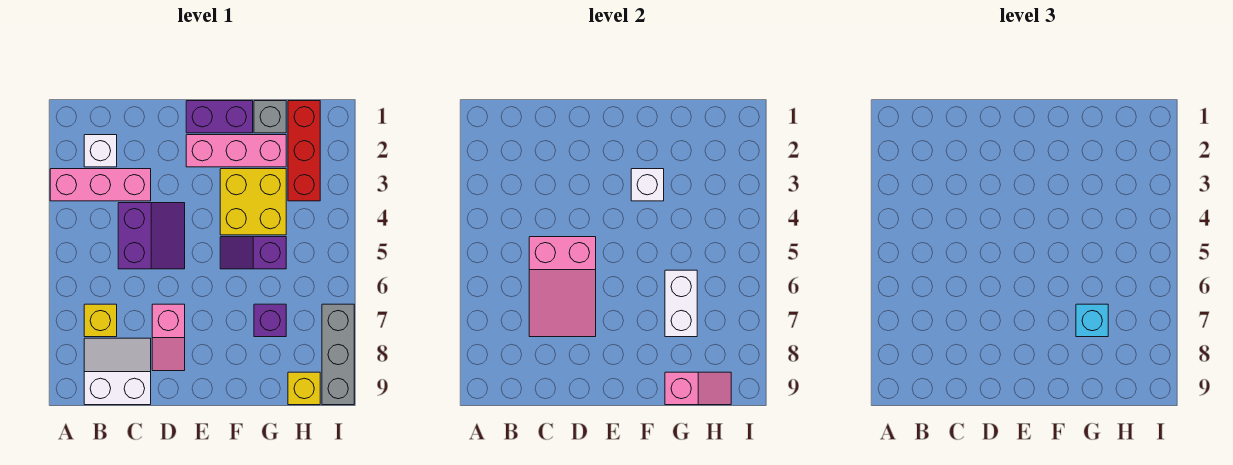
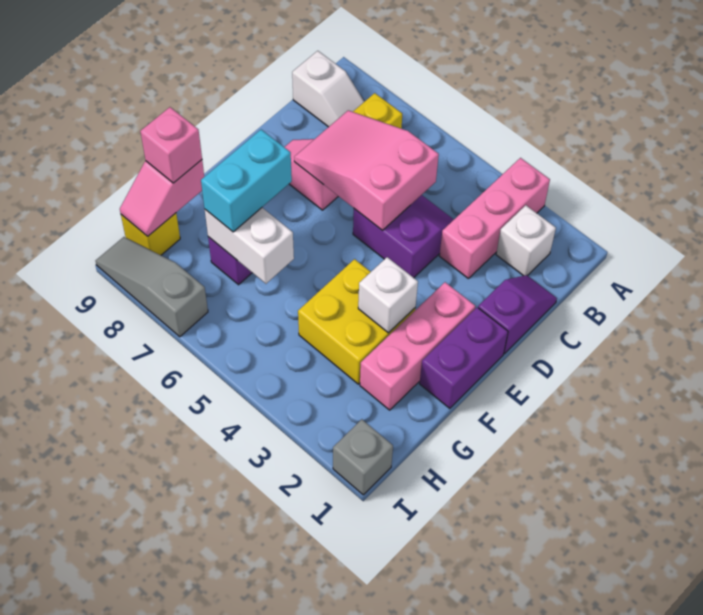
white slope B8:C9 level 1 top 9 -> white slope B8:B9 level 1 top 9
purple slope C4:D5 level 1 top C -> purple slope C4:D5 level 1 top D
purple slope F5:G5 level 1 top G -> purple slope C1:D1 level 1 top D
grey brick G1 level 1 -> grey brick I1 level 1
cyan brick G7 level 3 -> cyan brick F7:G7 level 3
none -> pink brick G9 level 3
red brick H1:H3 level 1 -> none
grey brick I7:I9 level 1 -> grey slope I7:I9 level 1 top 7

